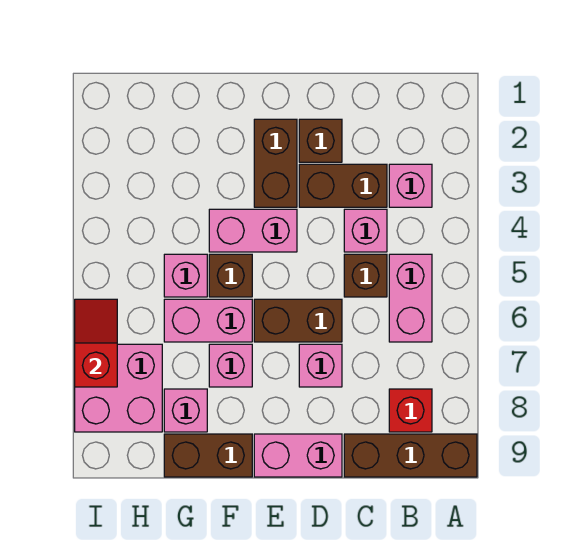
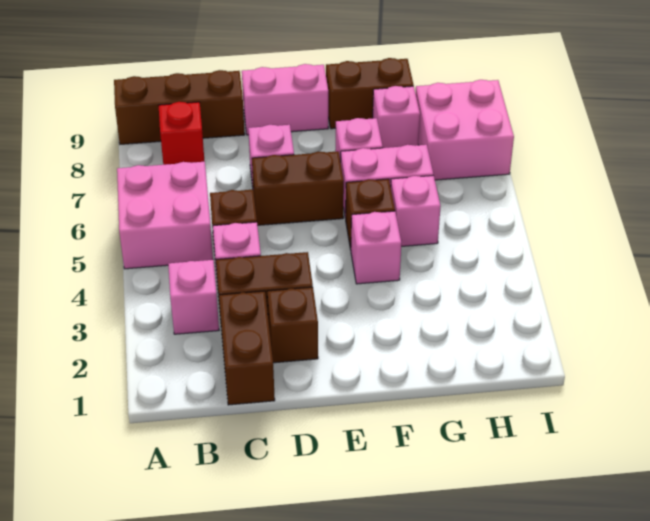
pink brick B5:B6 level 1 -> pink brick A5:B6 level 1
brown brick E2:E3 level 1 -> brown brick C1:C2 level 1
pink brick E4:F4 level 1 -> pink brick F4 level 1
red slope I6:I7 level 2 top 7 -> none

